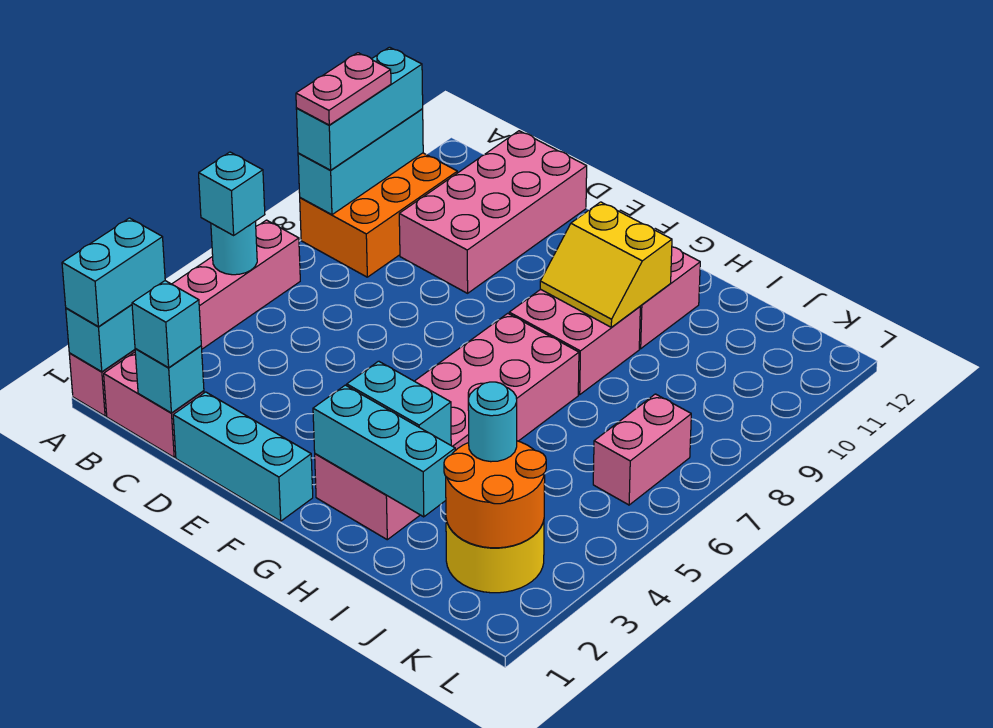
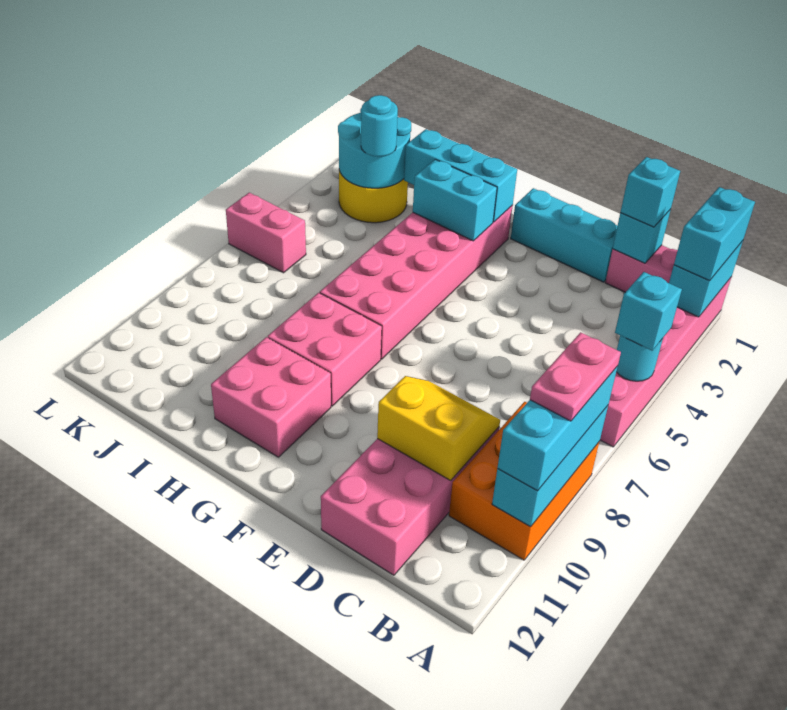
yellow slope G9:H10 level 2 top 10 -> yellow slope C9:D10 level 2 top 10
orange round brick J2:K3 level 2 -> cyan round brick J2:K3 level 2
pink brick K6:K7 level 1 -> pink brick K6:L6 level 1

